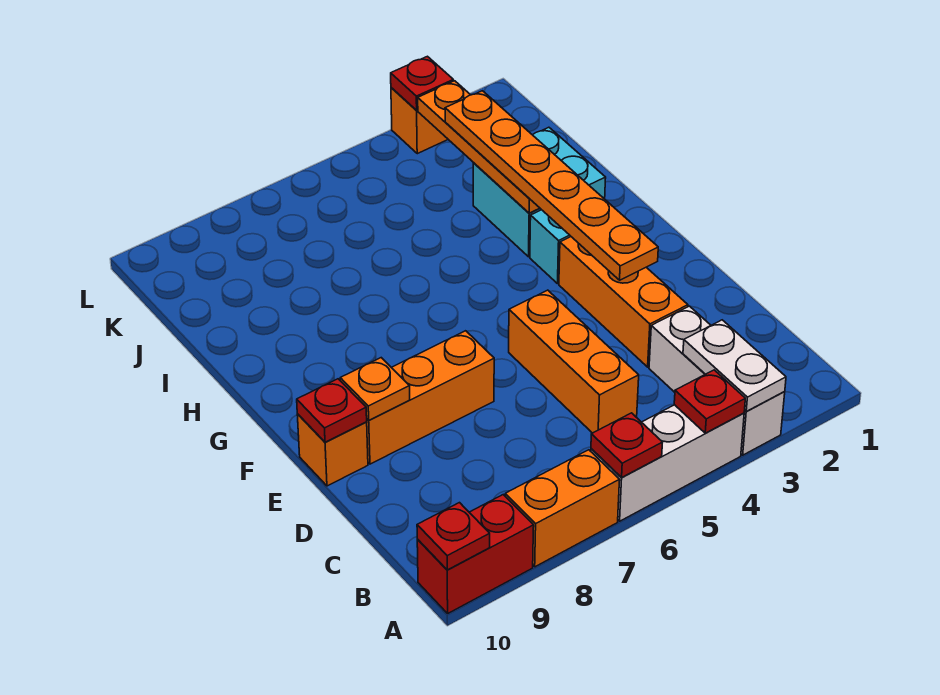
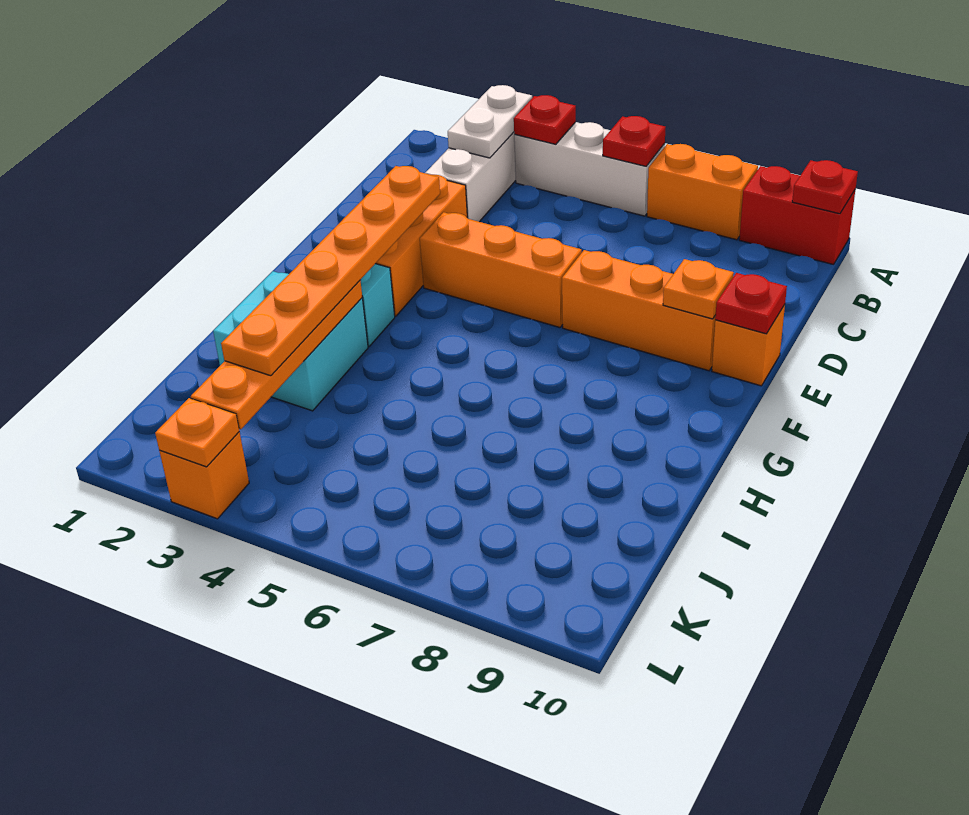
orange brick C5:E5 level 1 -> orange brick E4:E6 level 1
red plate L3 level 2 -> orange plate L3 level 2

